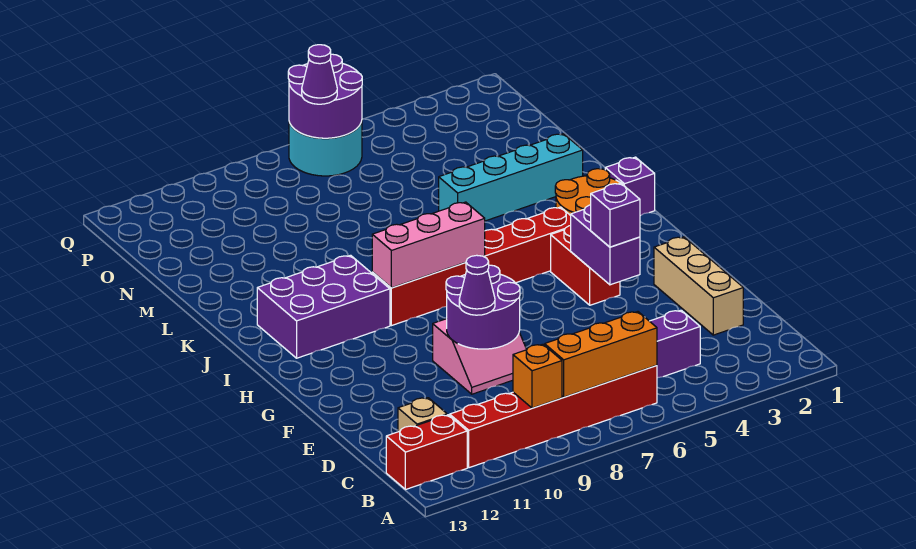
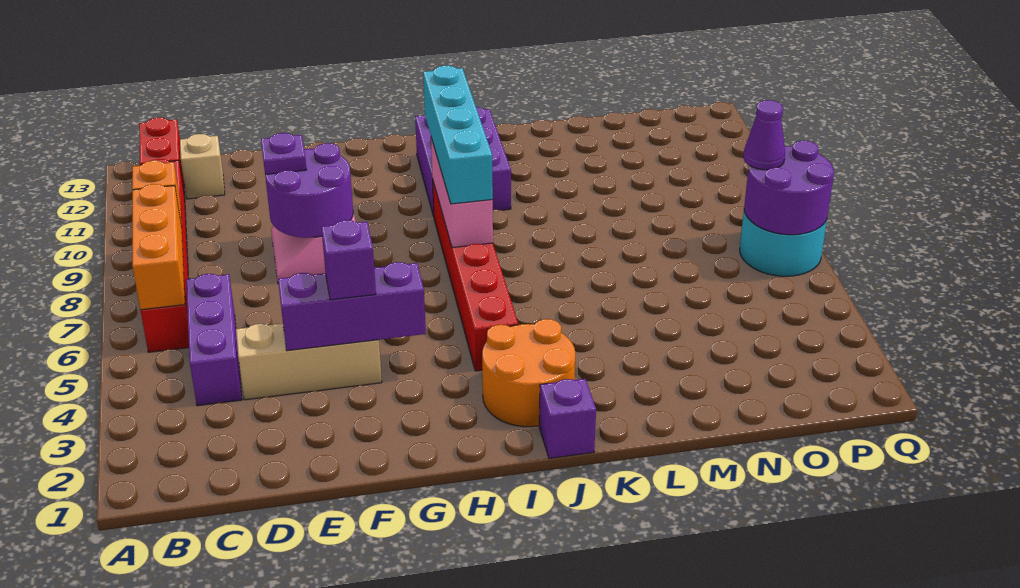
tan brick D2:F2 level 1 -> tan brick D4:F4 level 1
purple cone E9 level 3 -> purple plate E9 level 3
purple brick F4:G4 level 2 -> purple brick E4:G4 level 2
red brick G4:H4 level 1 -> none
cyan brick L2:L5 level 1 -> cyan brick I7:I10 level 3

